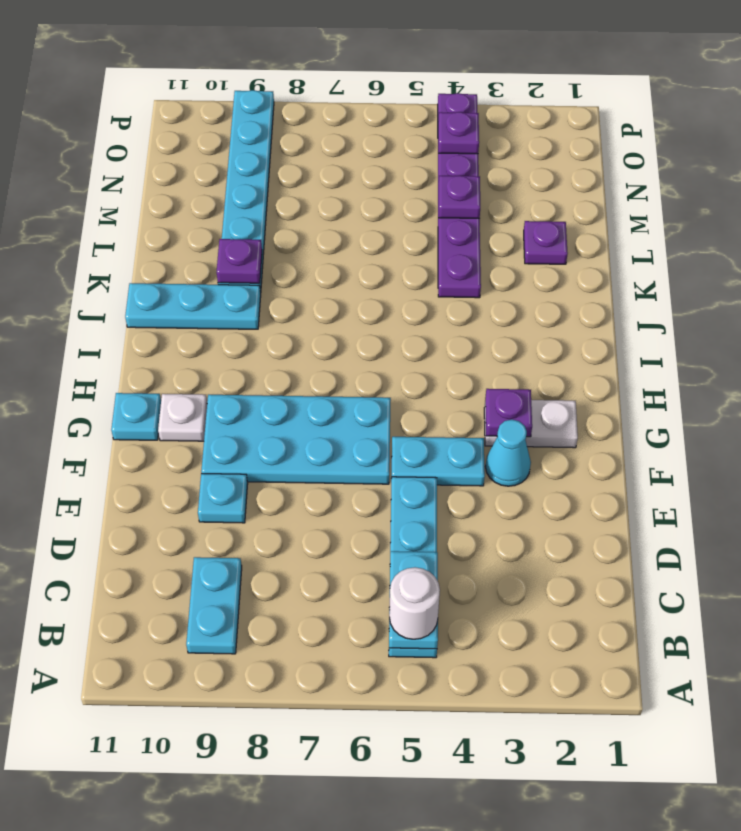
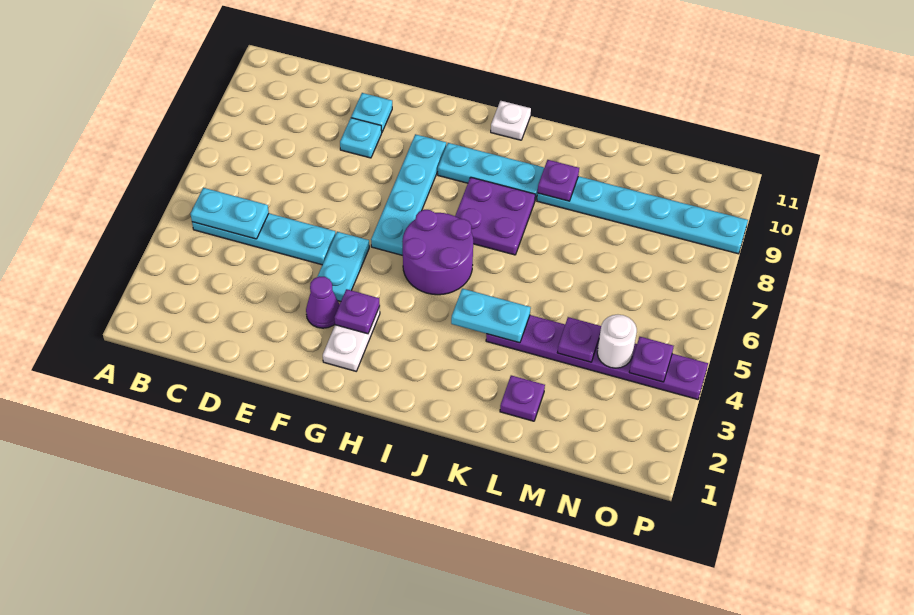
white round brick B5 level 3 -> white round brick N4 level 2
cyan plate B9:C9 level 1 -> cyan plate J4:K4 level 2
cyan cone F3 level 1 -> purple cone F3 level 1
cyan plate F6:G9 level 1 -> cyan plate G6:G9 level 1
white plate G10 level 1 -> white plate I11 level 1
cyan plate G11 level 1 -> cyan plate E10 level 1
none -> purple round brick H5:I6 level 1
none -> purple plate I7:J8 level 1
cyan plate J9:J11 level 1 -> cyan plate H9:J9 level 1

